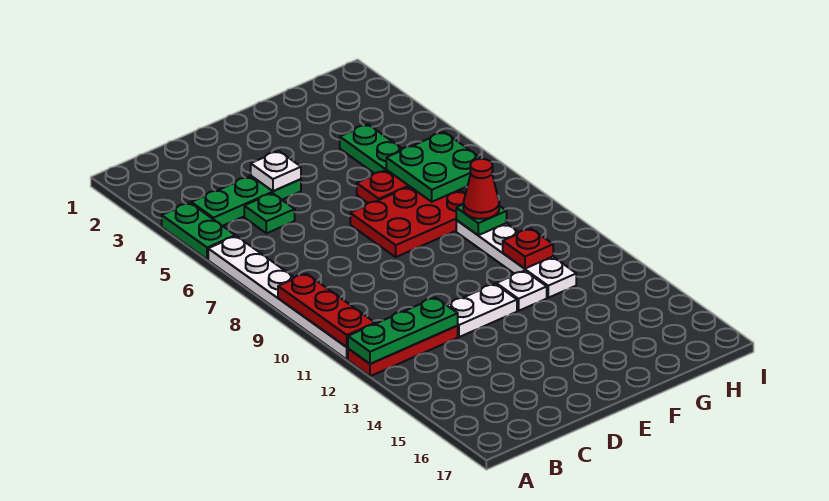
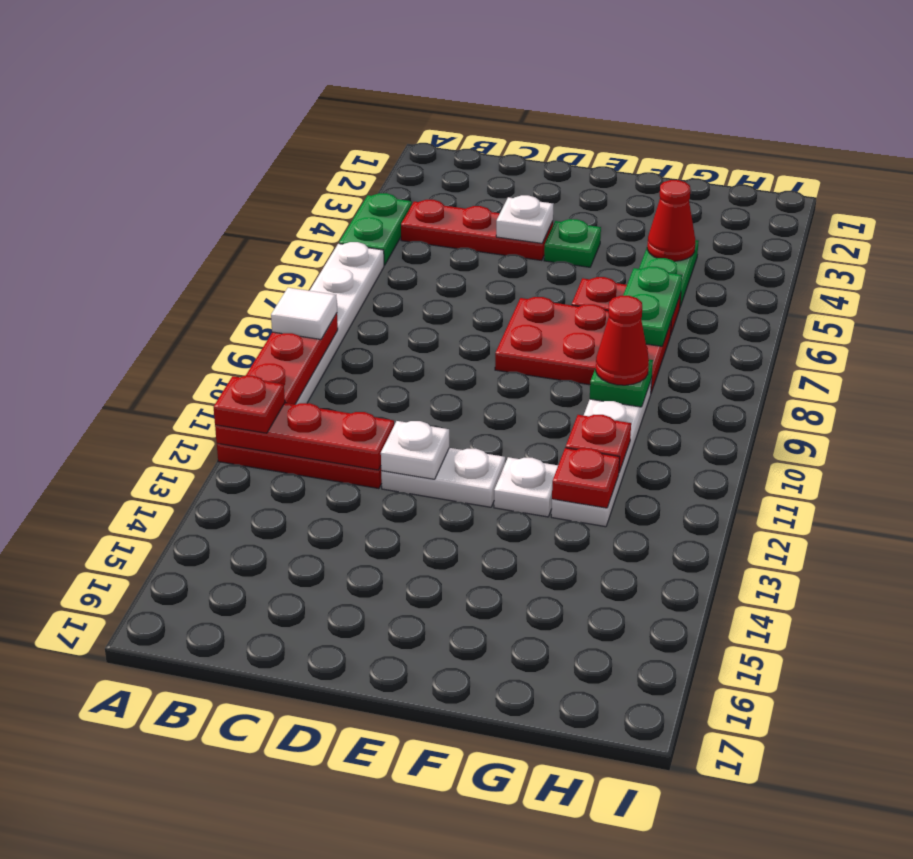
none -> white tile A9 level 3
green plate A12:C12 level 2 -> red plate A12:C12 level 2
none -> red plate A12 level 3
green plate B4:D4 level 1 -> red plate B4:D4 level 1
green plate C5 level 1 -> green plate E4 level 1
none -> white plate D12 level 2
none -> red cone G4 level 2
green plate G6:H7 level 2 -> green plate G6:G7 level 2
none -> red plate G12 level 2

